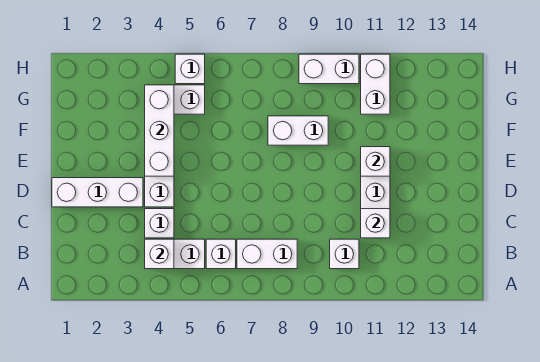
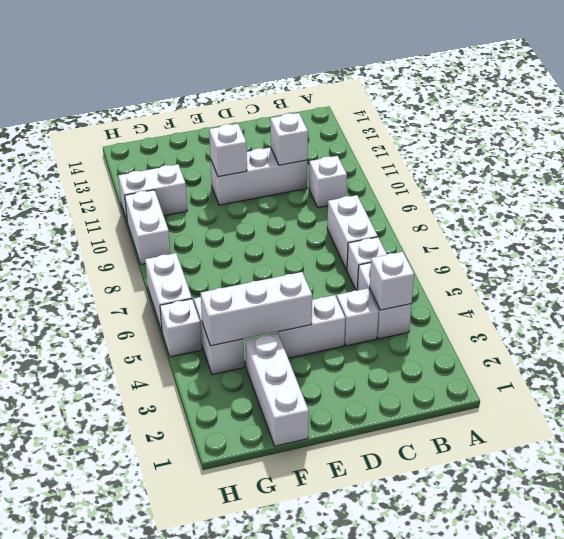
white brick D1:D3 level 1 -> white brick F1:F3 level 1
white brick F8:F9 level 1 -> white brick H6:H7 level 1

